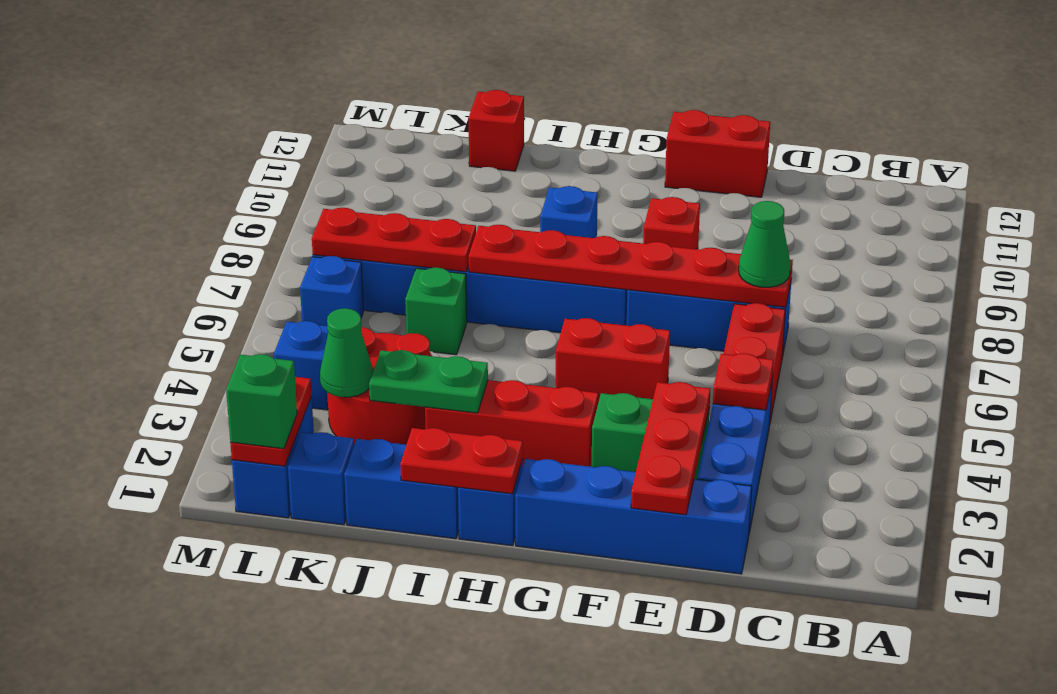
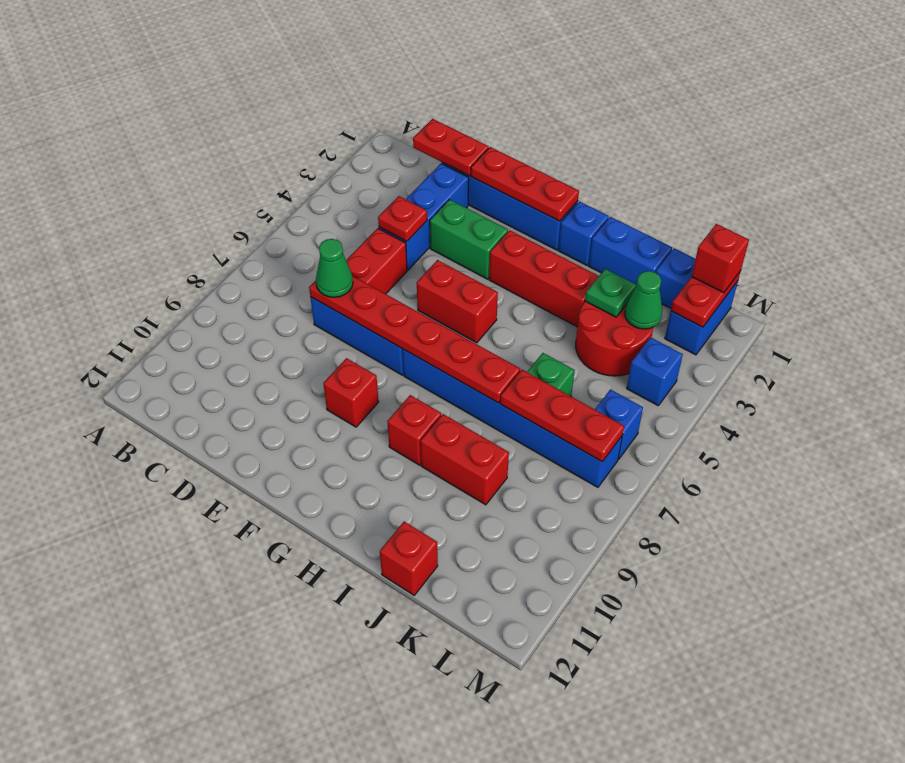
red plate E1:E3 level 2 -> red plate E1:G1 level 2
red brick E12:F12 level 1 -> red brick I9:J9 level 1
red plate H1:I1 level 2 -> red plate C1:D1 level 2
blue brick H9 level 1 -> red brick H9 level 1
green plate I3:J3 level 2 -> green plate J3 level 2
green brick L1 level 3 -> red brick L1 level 3

